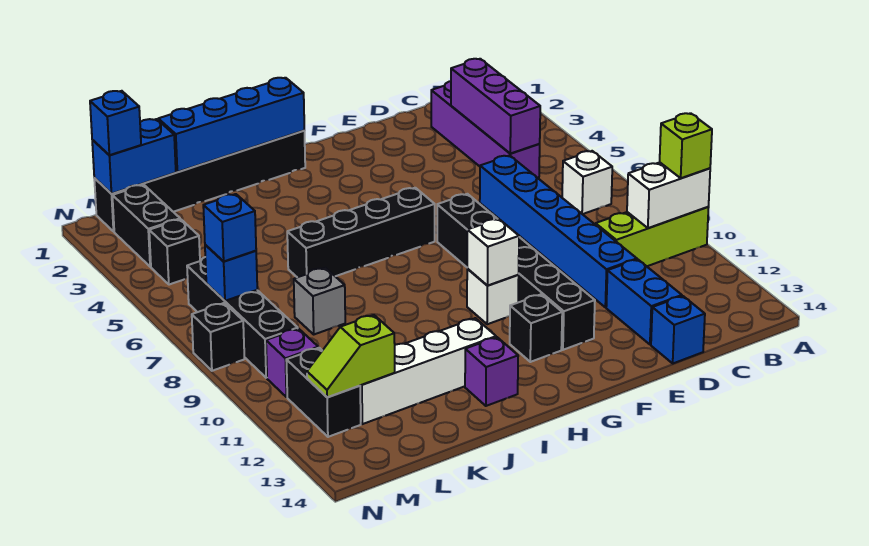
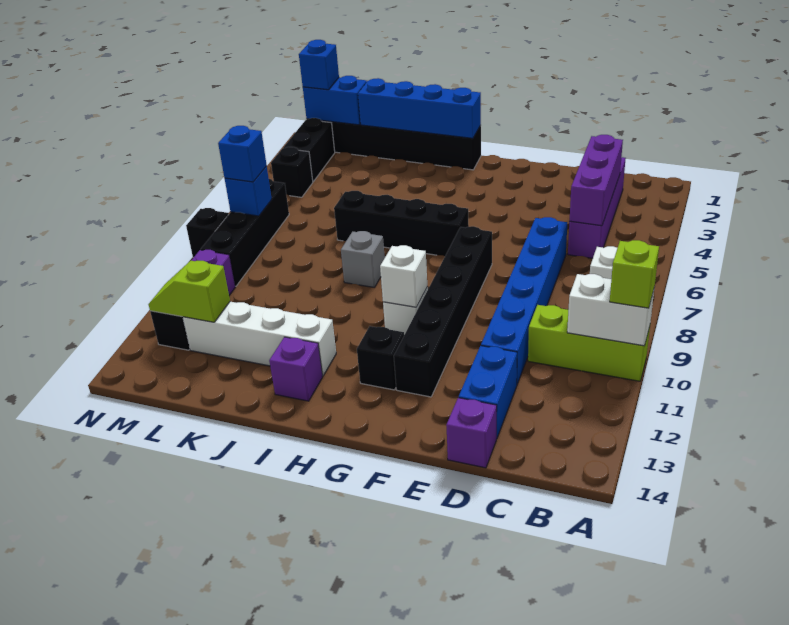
blue brick D14 level 1 -> purple brick D14 level 1
grey brick K8 level 1 -> grey brick I8 level 1

